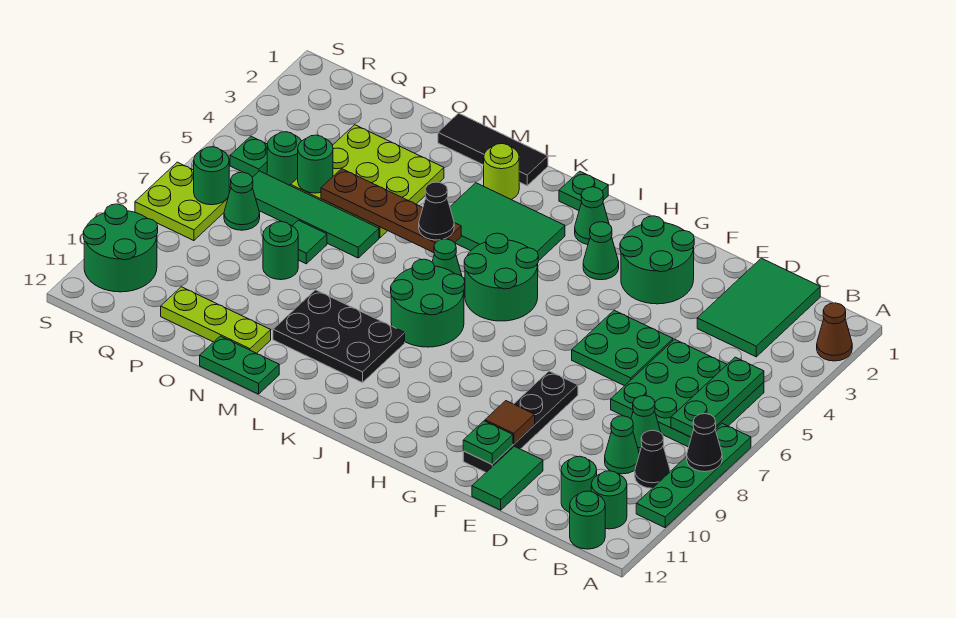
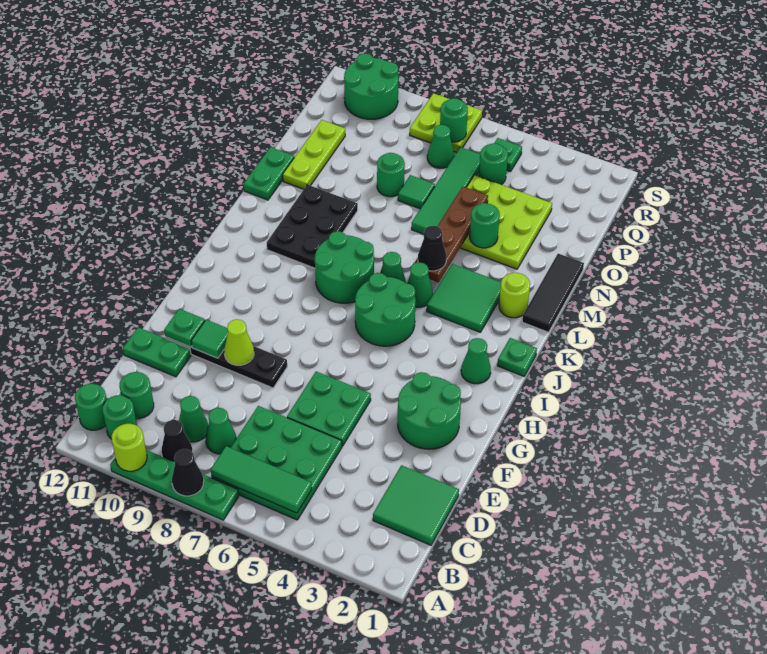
brown cone A2 level 1 -> none
none -> lime round brick A10 level 2
green plate B5:B7 level 2 -> green tile B5:B7 level 2
green tile C1:D3 level 1 -> green tile C1:D2 level 1
green tile E11:E12 level 1 -> green plate E11:E12 level 1
none -> lime cone F9 level 2
brown tile F10 level 2 -> green tile F10 level 2
green cone H3 level 1 -> green cone K5 level 1
green tile J3:L4 level 1 -> green tile K3:L4 level 1
green round brick P5 level 2 -> green round brick N4 level 2

